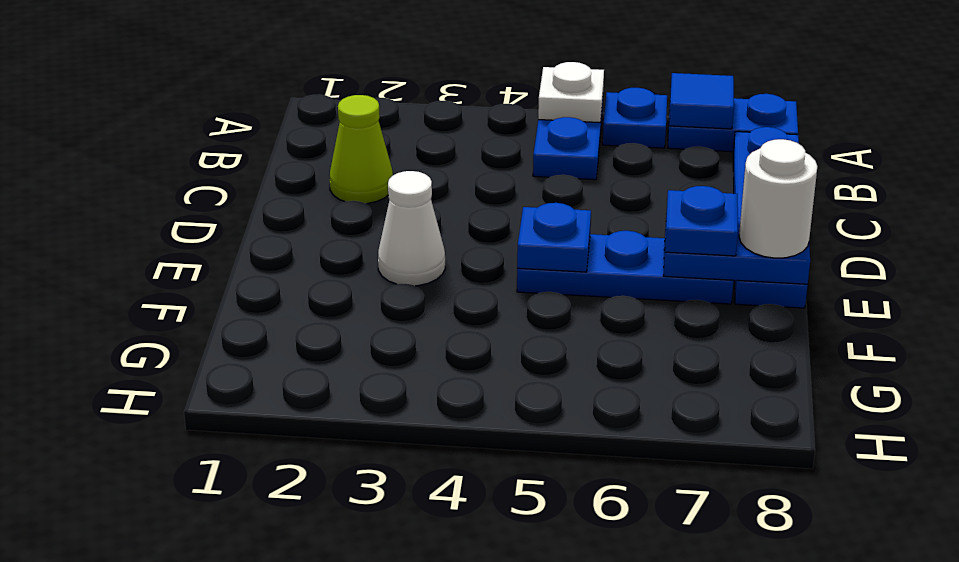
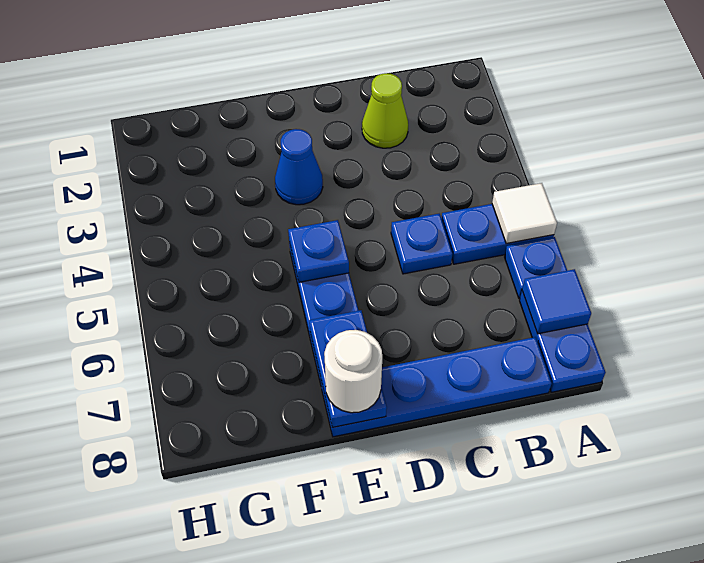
white plate A5 level 2 -> white tile A5 level 2
white cone E3 level 1 -> blue cone E3 level 1
blue plate E7 level 3 -> blue plate C5 level 1

